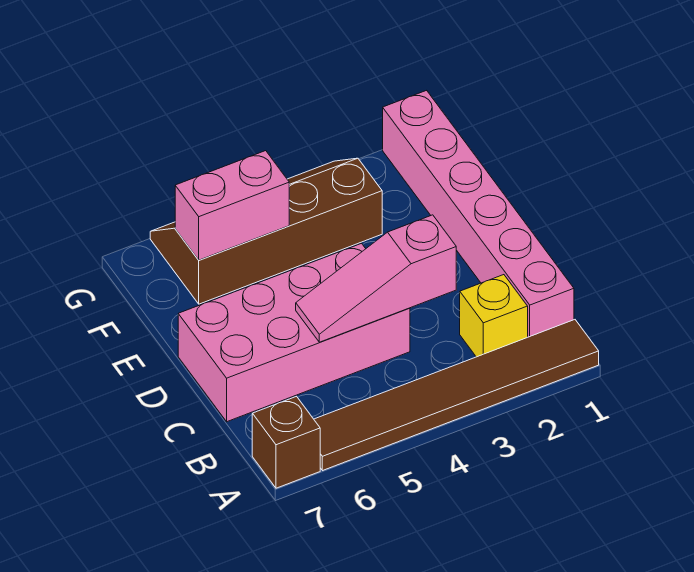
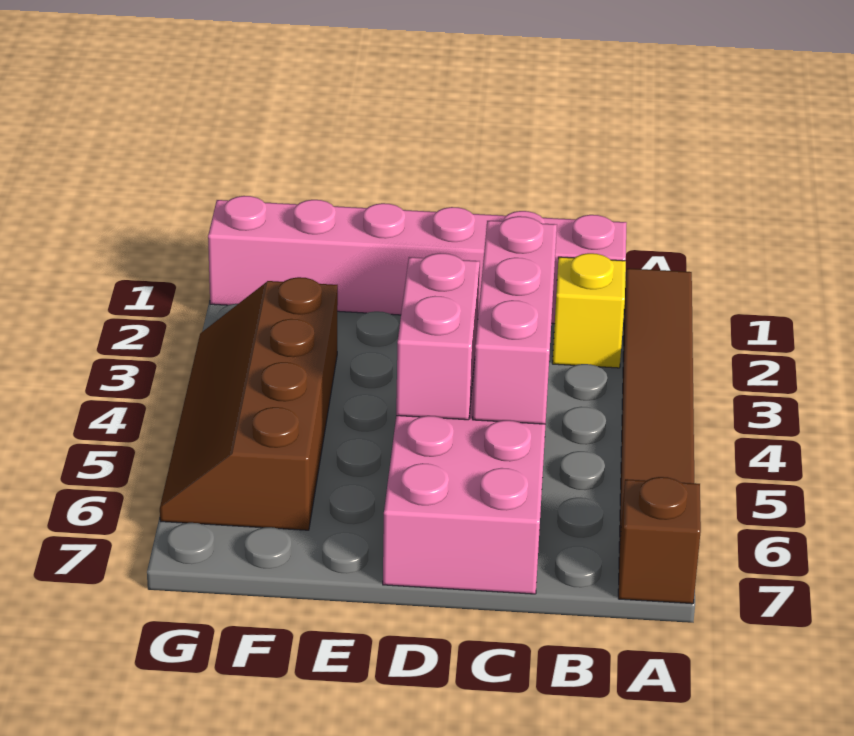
pink slope C3:C5 level 2 top 3 -> pink brick C3:C5 level 2
pink brick F5:F6 level 2 -> pink brick D4:D5 level 2

